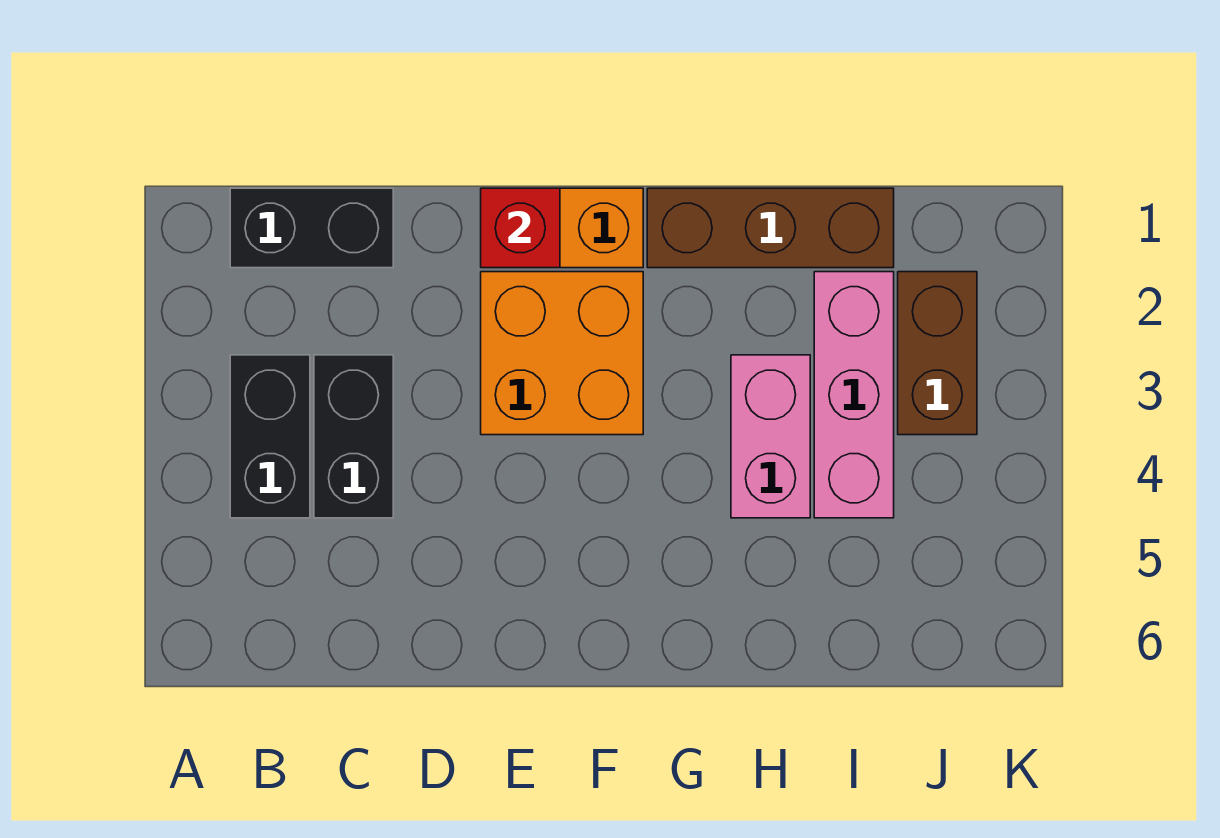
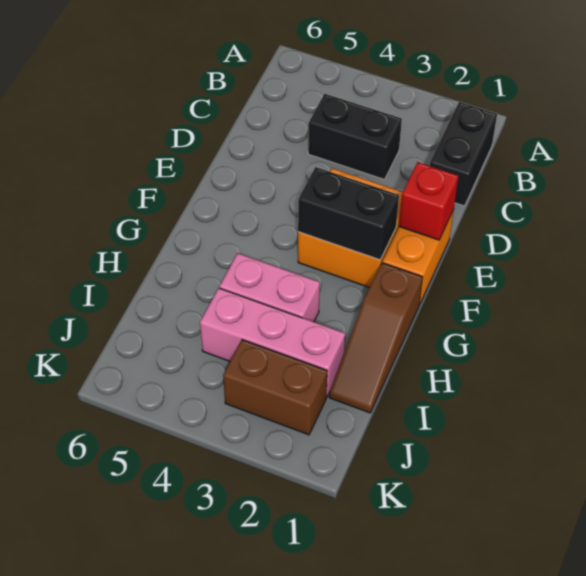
black brick B3:B4 level 1 -> black brick F2:F3 level 2
brown brick G1:I1 level 1 -> brown slope G1:I1 level 1 top G

